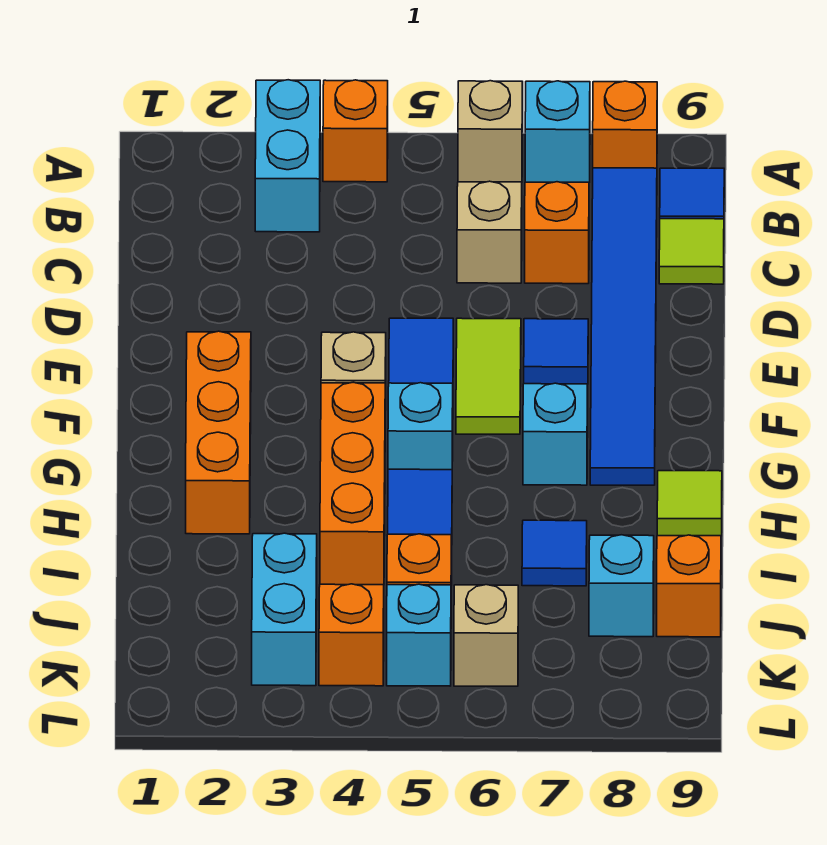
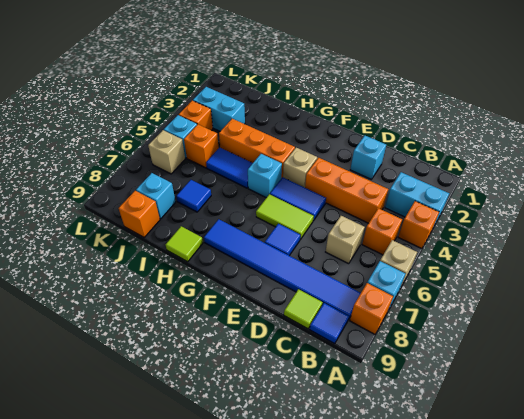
orange brick C7 level 1 -> orange brick B5 level 1
orange brick F2:H2 level 1 -> orange brick C4:E4 level 1
cyan brick G7 level 1 -> cyan brick D2 level 1

